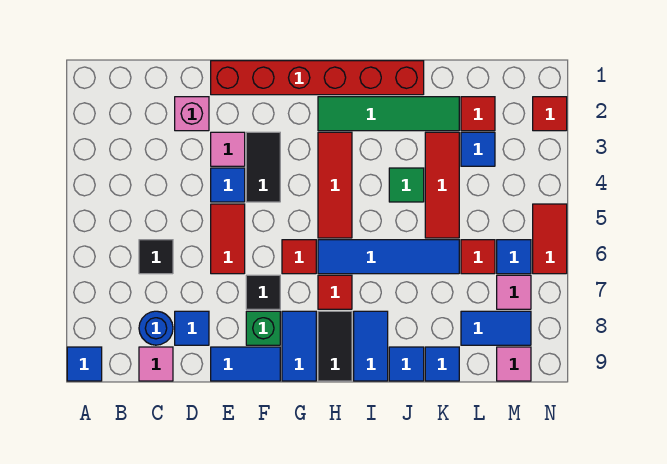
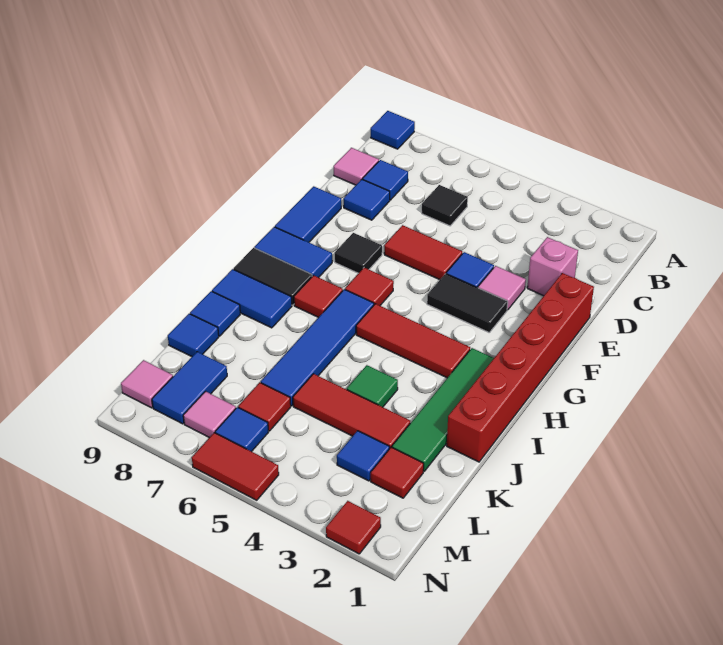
blue round brick C8 level 1 -> blue tile C8 level 1
green brick F8 level 1 -> none

